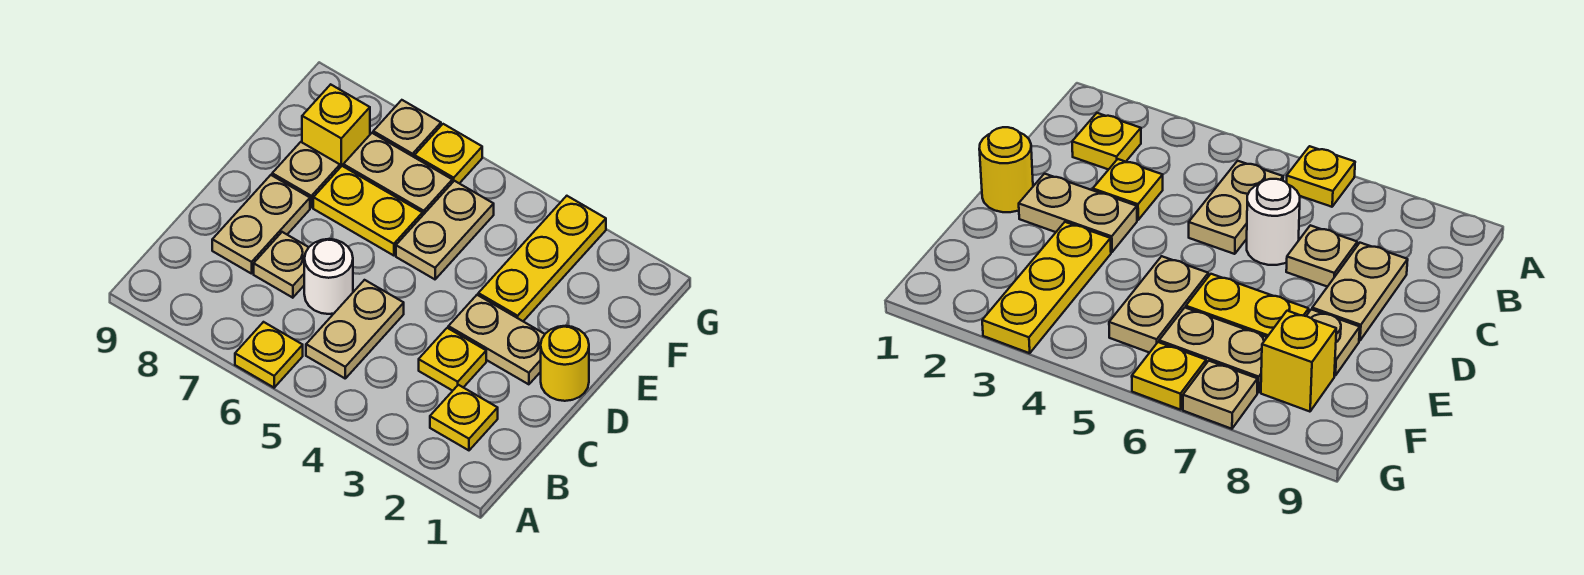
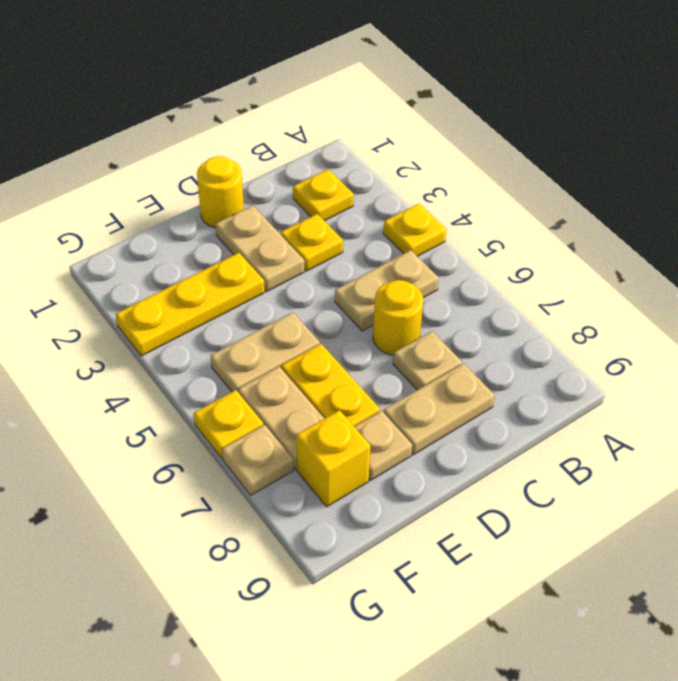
yellow plate A6 level 1 -> yellow plate A4 level 1
white round brick C6 level 1 -> yellow round brick C6 level 1

